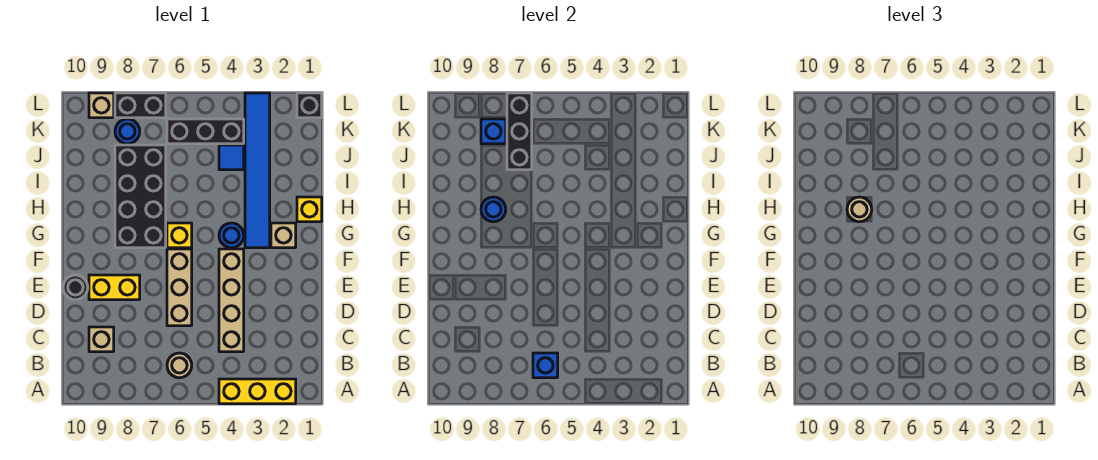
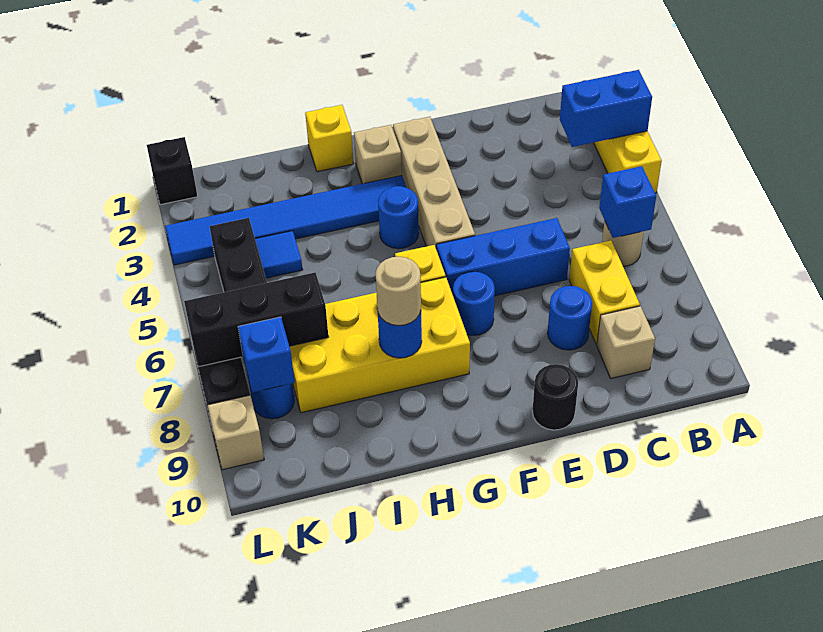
none -> blue brick A3:B3 level 2
tan brick C4:F4 level 1 -> tan brick F2:F5 level 1
tan brick D6:F6 level 1 -> blue brick D6:F6 level 1
none -> blue round brick D8 level 1
yellow brick E8:E9 level 1 -> yellow brick C7:C8 level 1
none -> blue round brick F7 level 1
black brick G7:J8 level 1 -> yellow brick G7:J8 level 1

